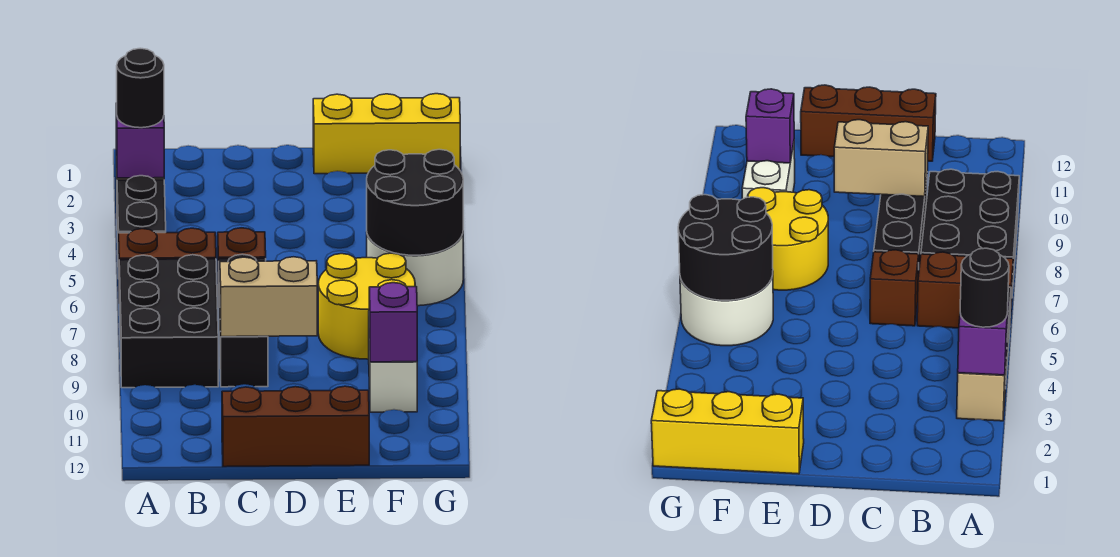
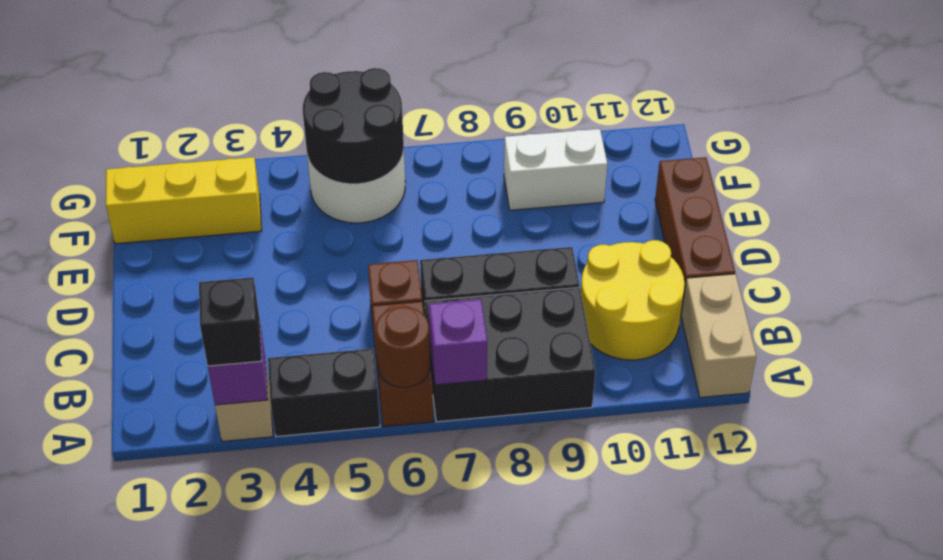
black round brick A3 level 3 -> black brick A3 level 3
none -> brown round brick A6 level 2
tan brick C9:D9 level 2 -> tan brick A12:B12 level 1
yellow brick E1:G1 level 1 -> yellow brick F1:F3 level 1
yellow round brick E7:F8 level 1 -> yellow round brick B10:C11 level 1
purple brick F10 level 2 -> purple brick A7 level 2

